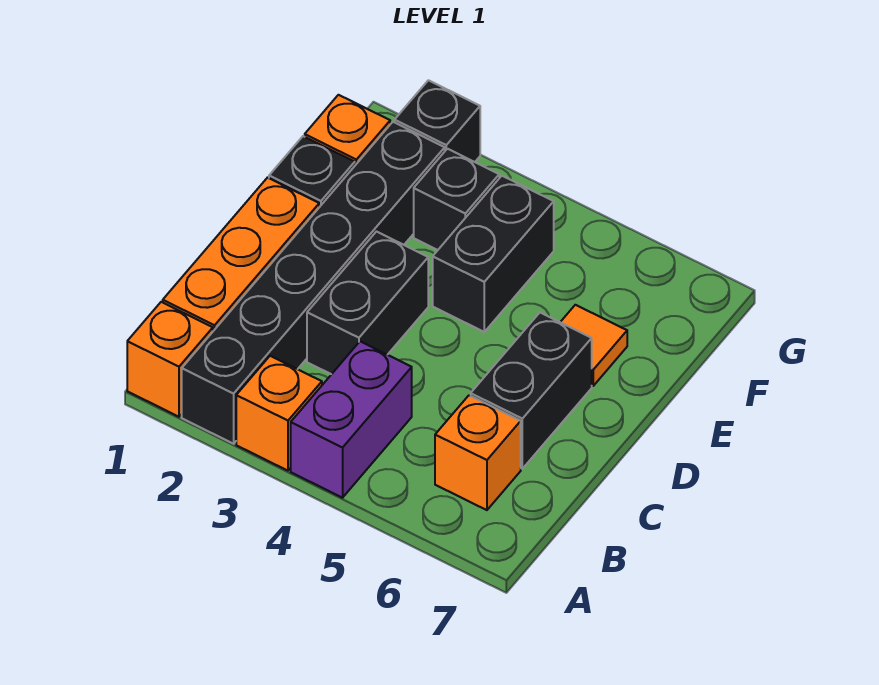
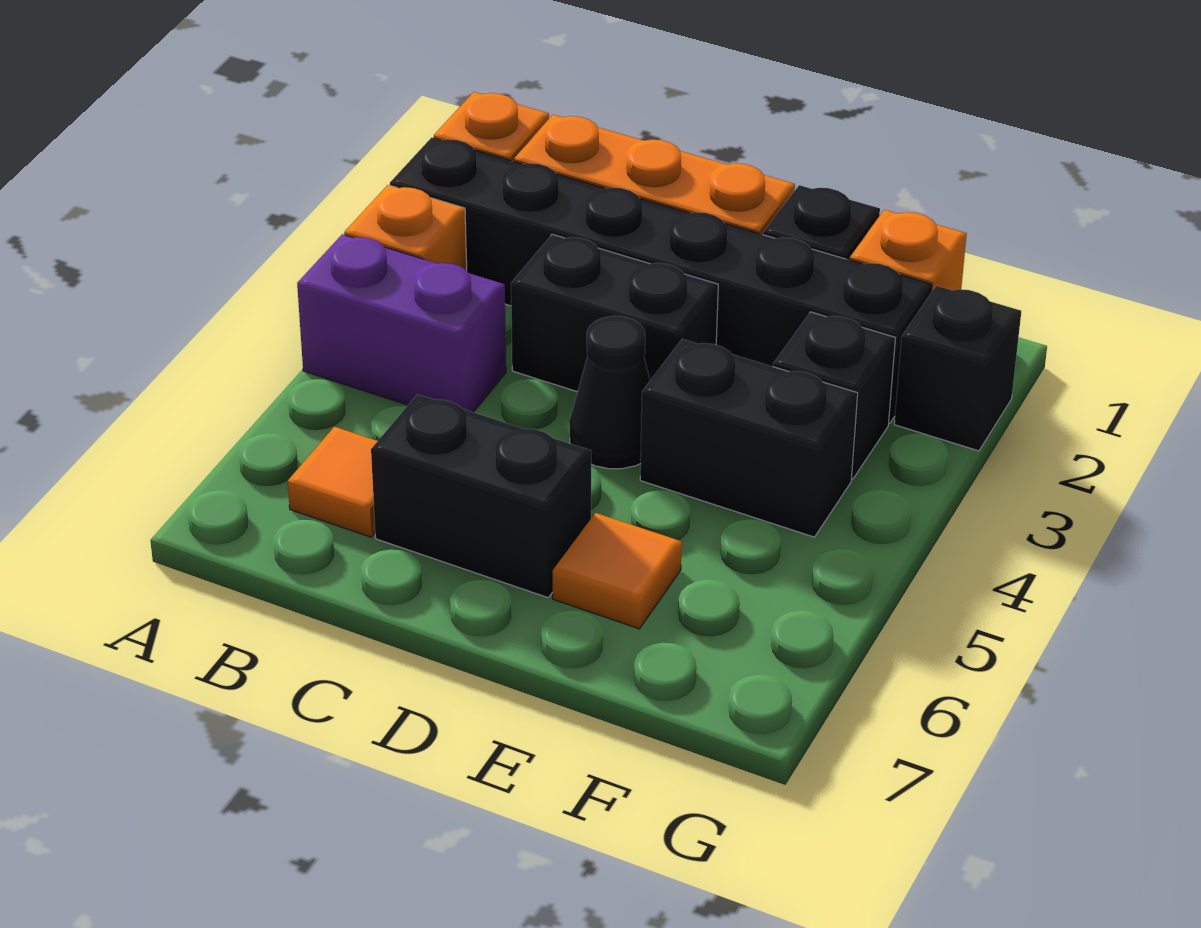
orange brick B6 level 1 -> orange tile B6 level 1
none -> black cone D4 level 1

